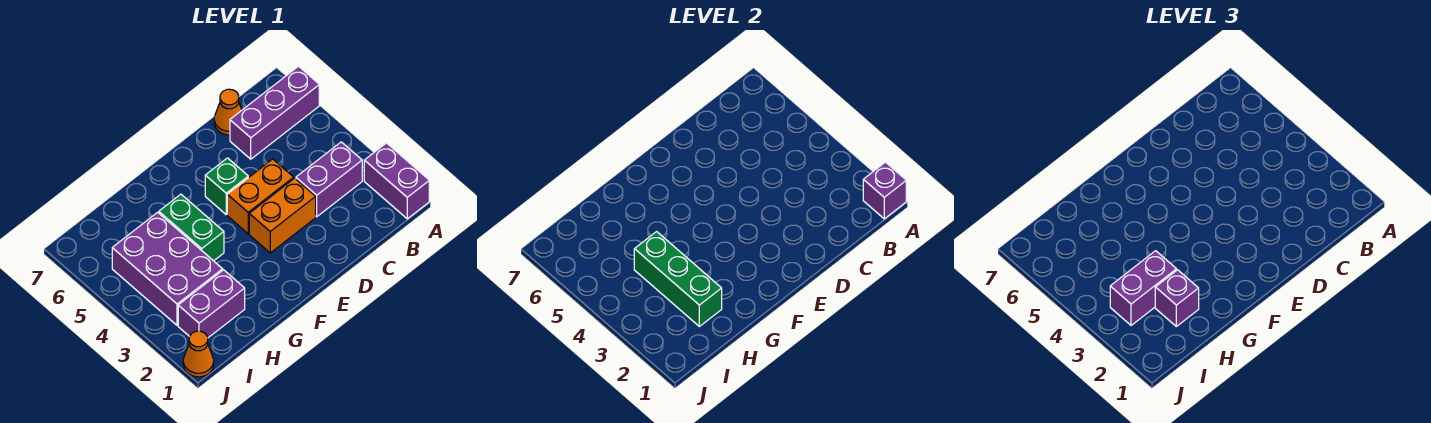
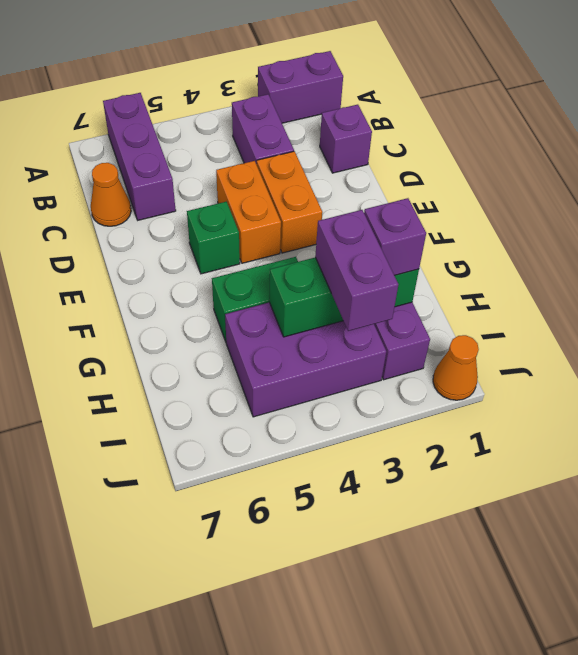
purple brick A1 level 2 -> purple brick C1 level 1

